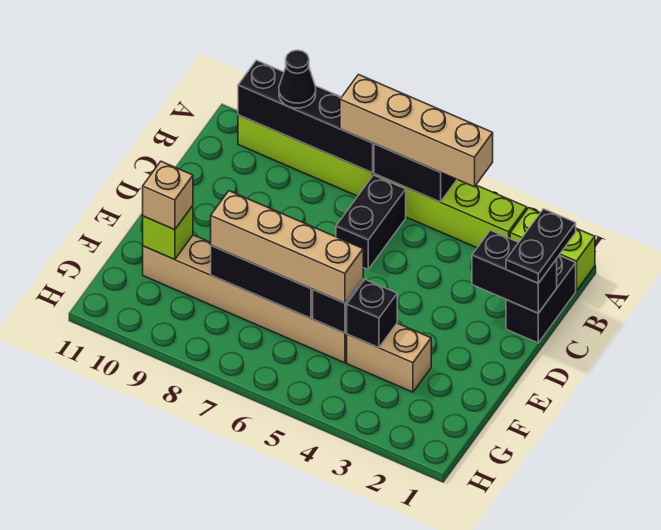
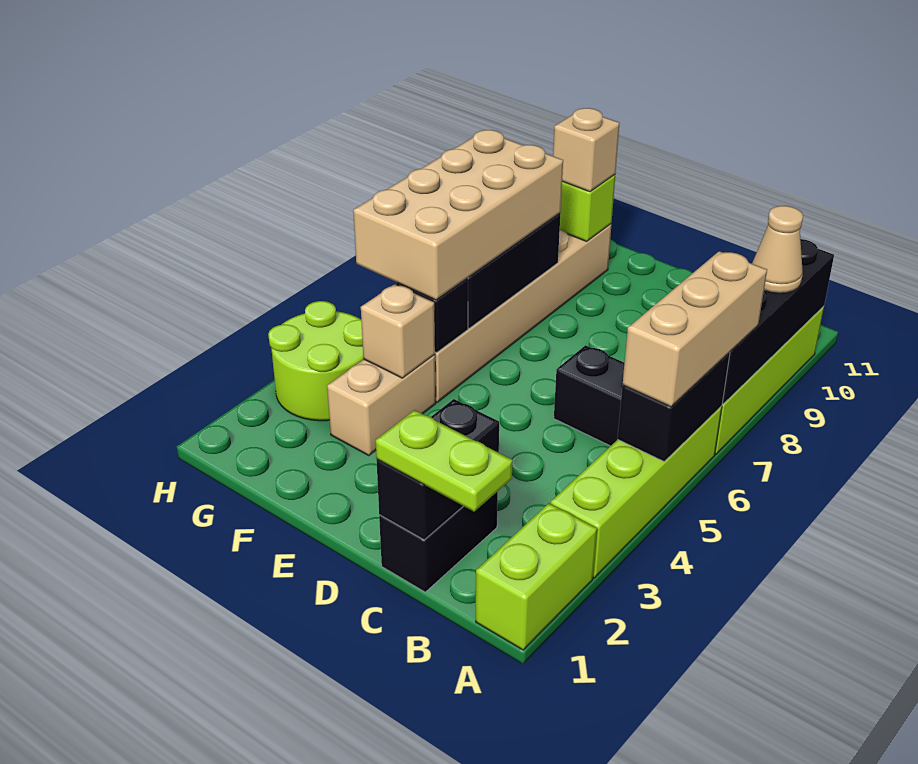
tan brick A4:A7 level 3 -> tan brick A5:A7 level 3
black cone A9 level 3 -> tan cone A9 level 3
black brick B1:C1 level 1 -> black brick C1:C2 level 1
black plate B1:C1 level 3 -> lime plate B1:C1 level 3
black brick F4 level 2 -> tan brick F4 level 2
tan brick F5:F8 level 3 -> tan brick F5:G8 level 3
none -> lime round brick G3:H4 level 1

